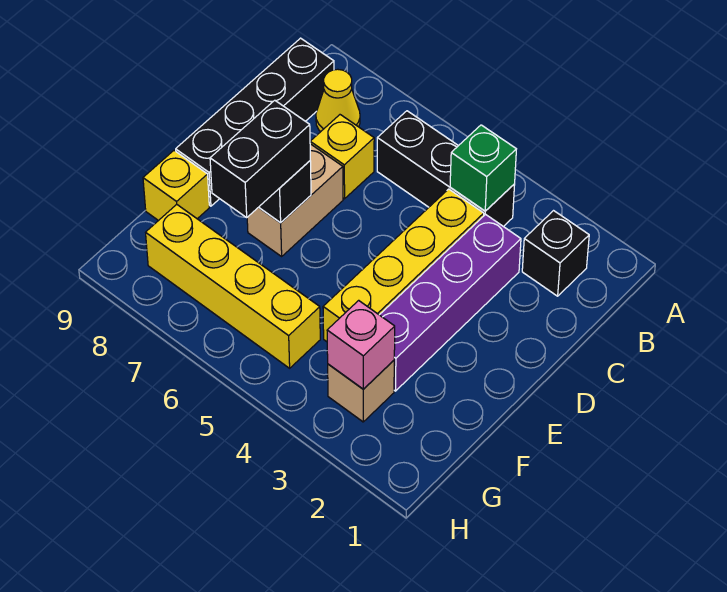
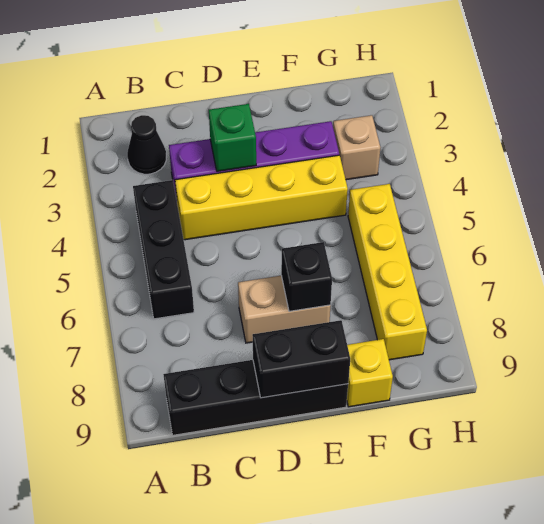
black brick B2 level 1 -> black cone B2 level 1
green brick B4 level 2 -> green brick D3 level 2
yellow cone B8 level 1 -> none
yellow brick C7 level 1 -> none
black brick E7:F7 level 3 -> black brick D9:E9 level 2
pink brick G3 level 2 -> none

